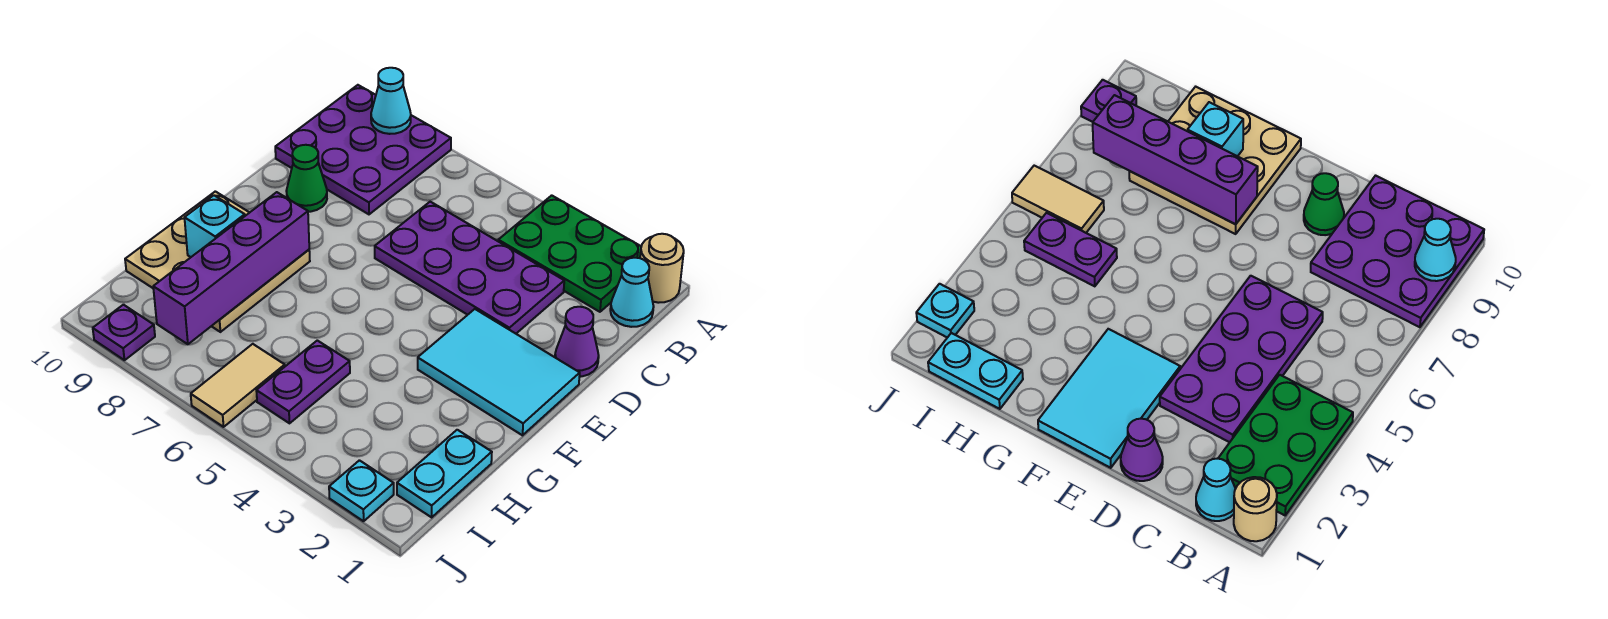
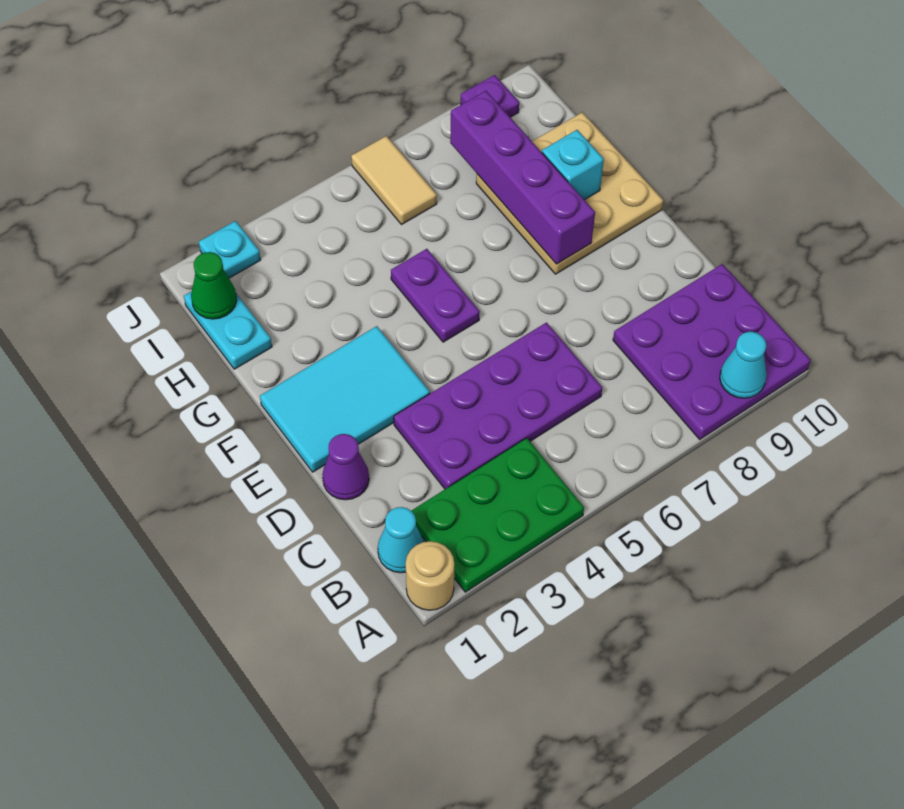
green cone D9 level 1 -> green cone I1 level 2
purple plate H5:I5 level 1 -> purple plate F5:G5 level 1

